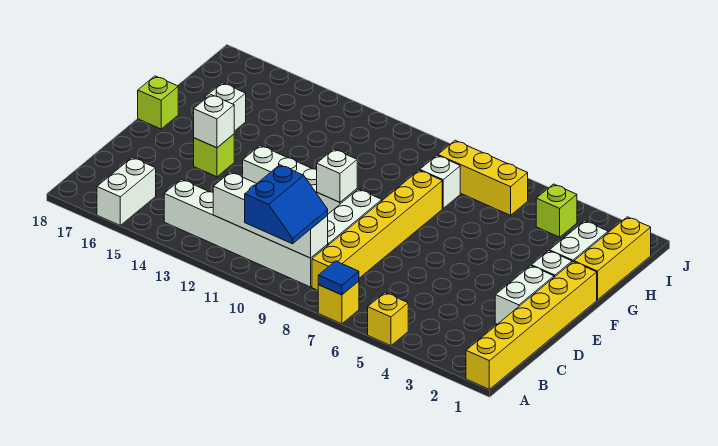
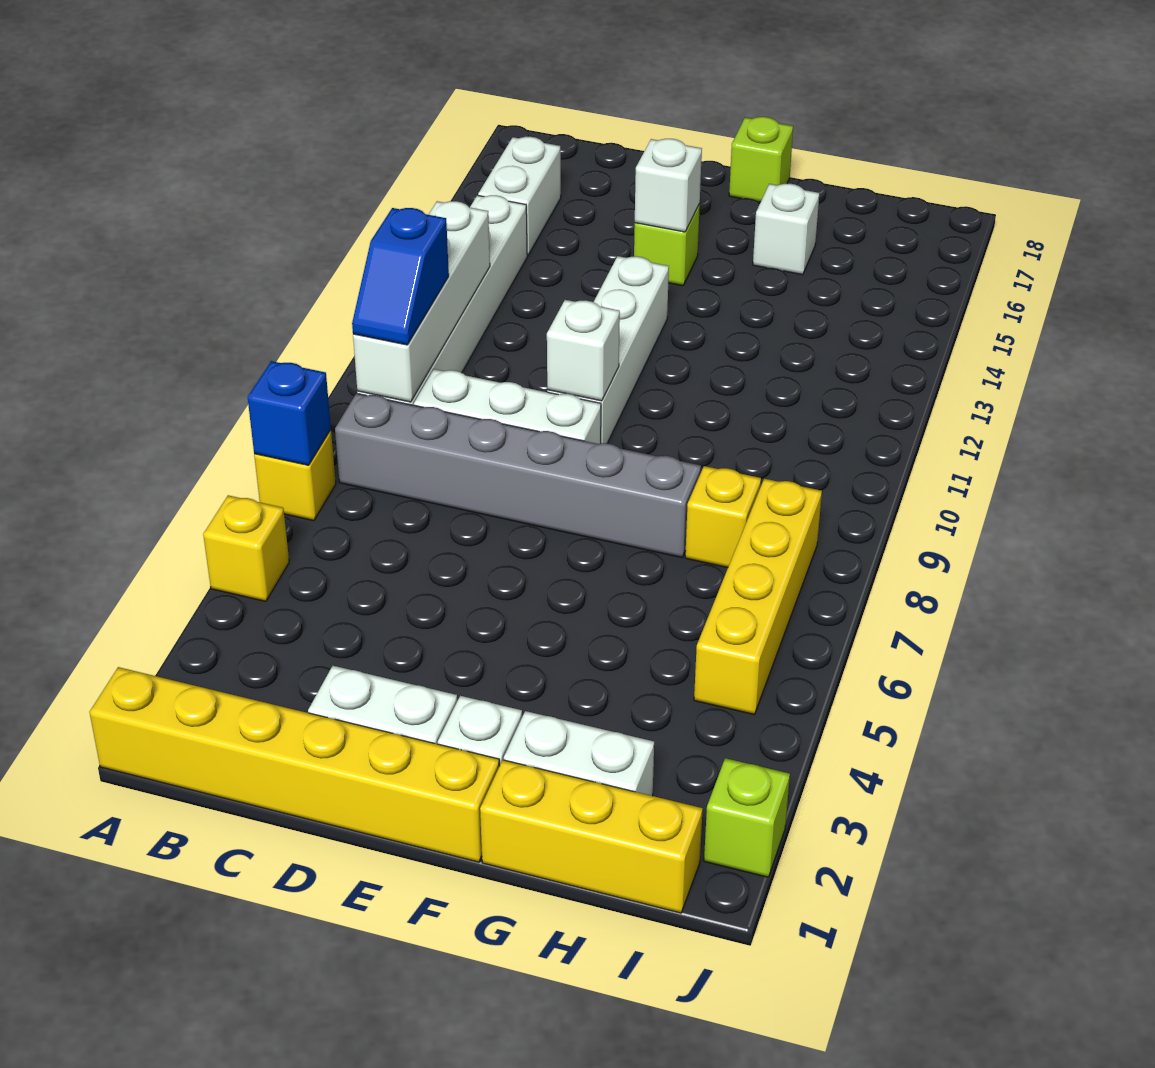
blue tile A7 level 2 -> blue brick A7 level 2
blue slope A9:B10 level 3 top 10 -> blue slope B9:B10 level 3 top 10
white brick A16:B16 level 1 -> white brick B15:B16 level 1
yellow brick B8:G8 level 1 -> grey brick B8:G8 level 1
white brick H8 level 1 -> yellow brick H8 level 1
lime brick I4 level 1 -> lime brick J2 level 1
yellow brick I6:I8 level 1 -> yellow brick I5:I8 level 1

